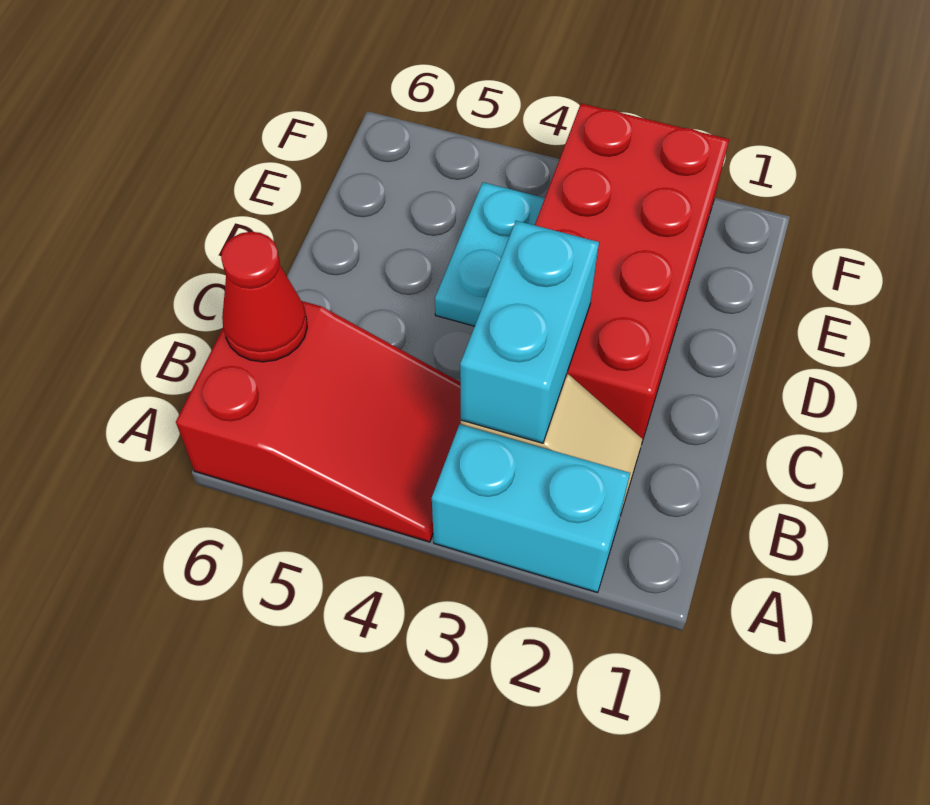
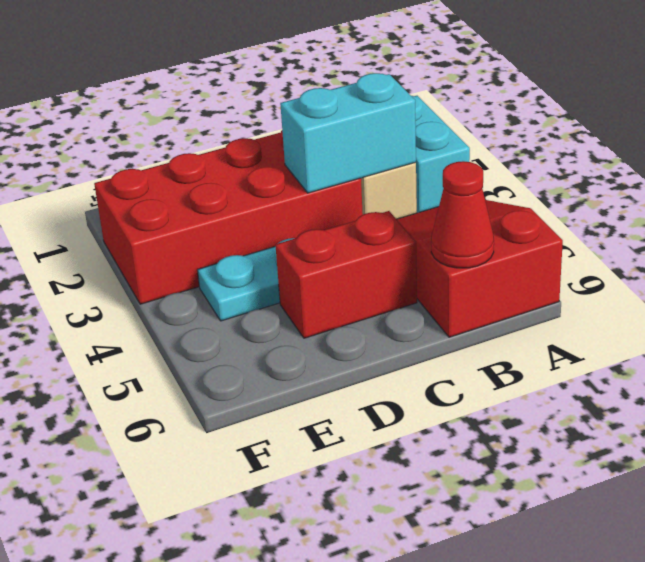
none -> red brick C5:D5 level 1

